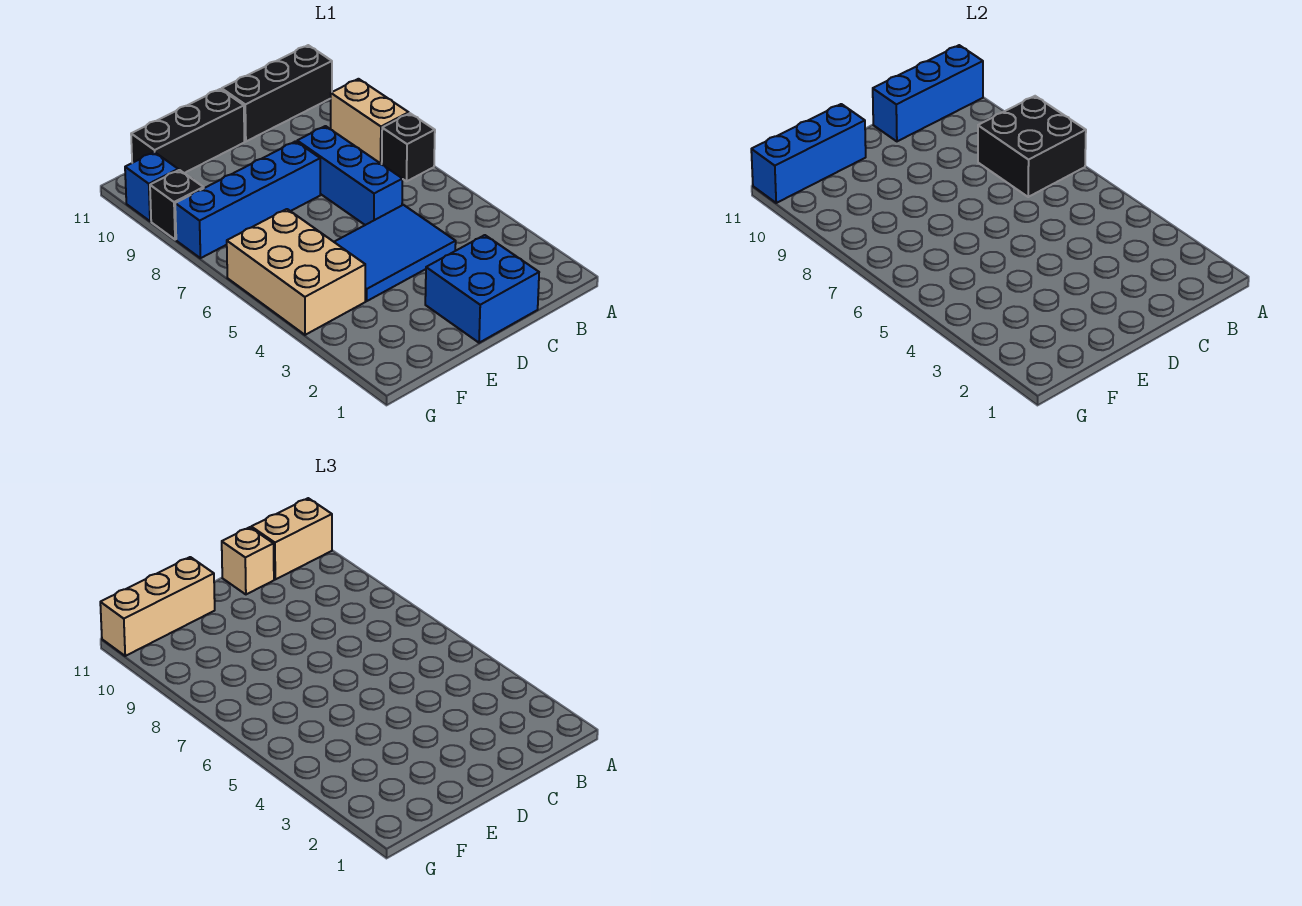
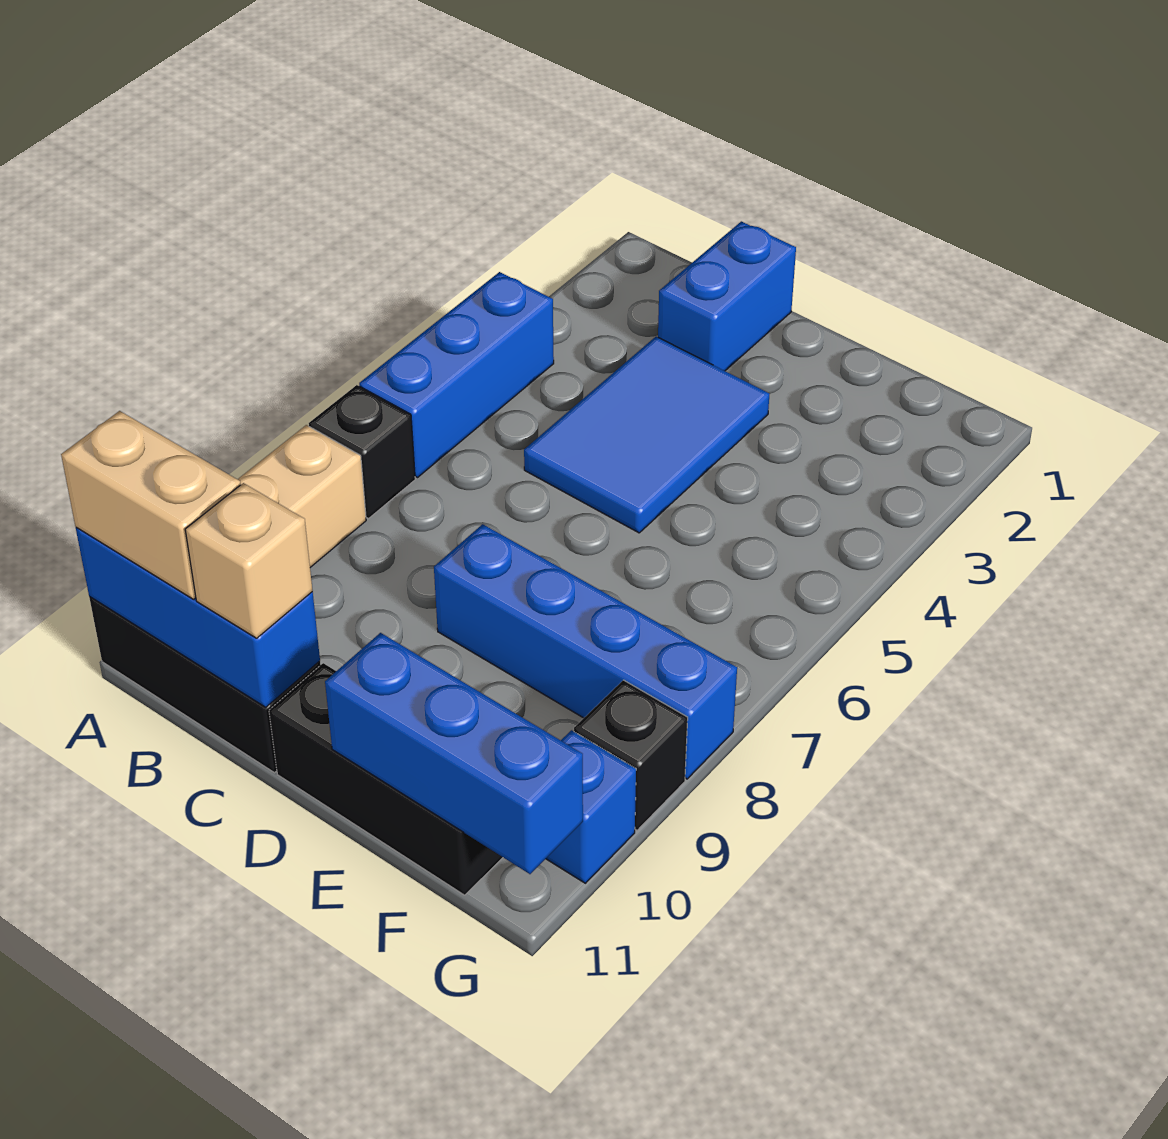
black brick A7:B8 level 2 -> none
blue brick C1:D2 level 1 -> blue brick C1:C2 level 1
blue tile C4:E5 level 1 -> blue tile C3:D5 level 1
blue brick C6:C8 level 1 -> blue brick A4:A6 level 1
tan brick E11:G11 level 3 -> none
tan brick F4:G6 level 1 -> none

